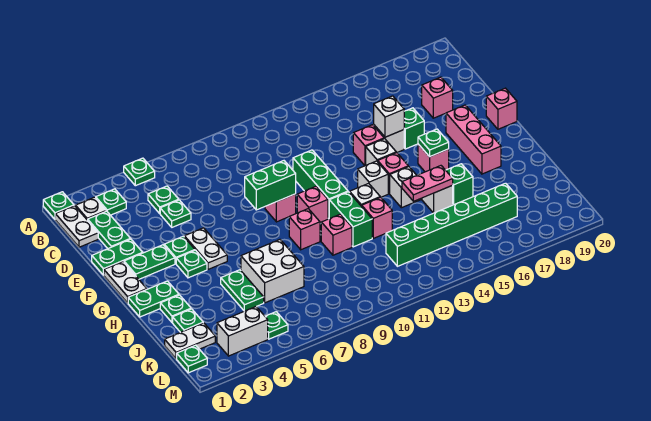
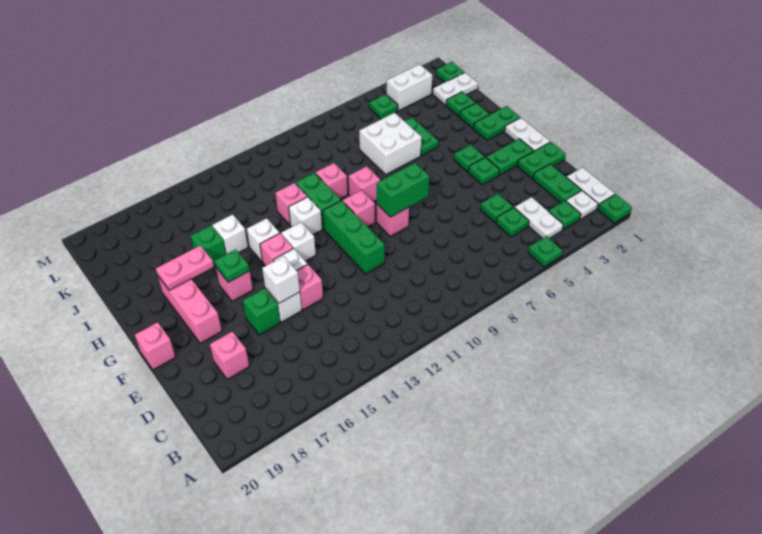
white plate F5:G5 level 1 -> white plate B4:C4 level 1
pink plate I14:I15 level 2 -> pink plate H17:H18 level 2
green brick K12:K17 level 1 -> none

